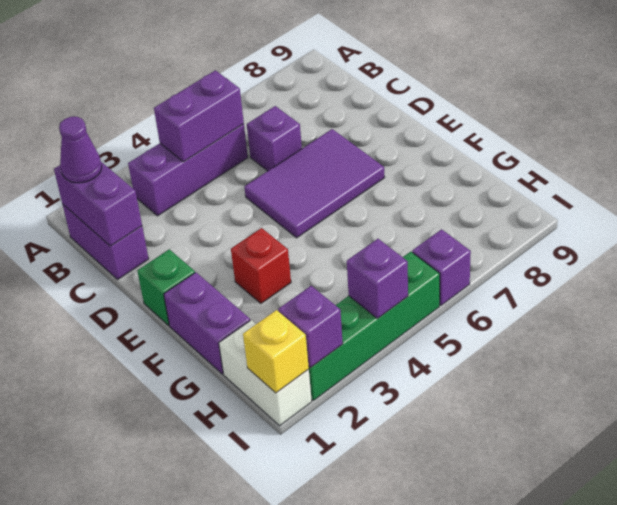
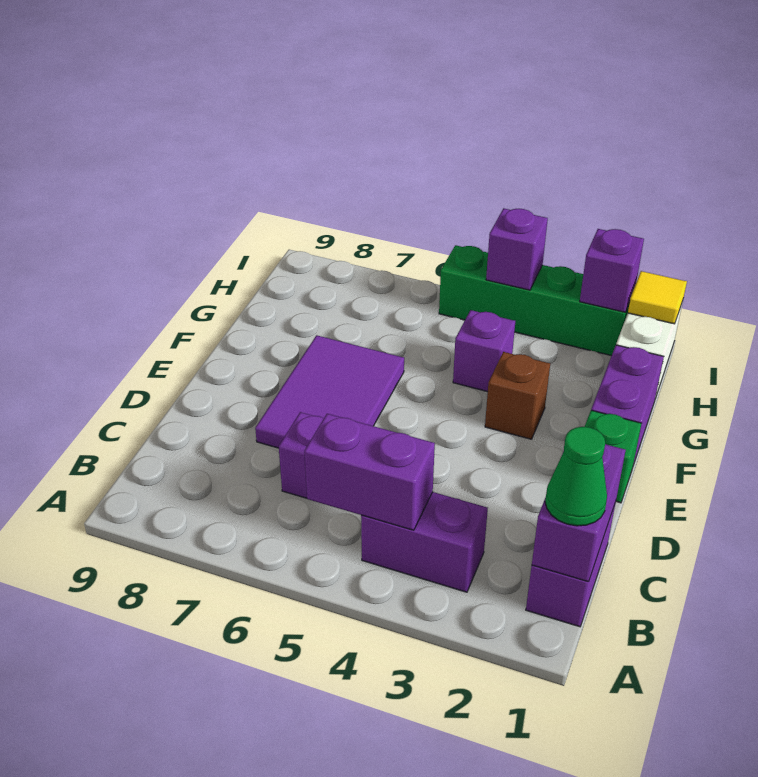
purple cone B1 level 3 -> green cone B1 level 3
purple brick B3:B5 level 1 -> purple brick B3:B4 level 1
purple tile D5:E7 level 1 -> purple tile D6:F7 level 1
red brick F3 level 1 -> brown brick F3 level 1
yellow brick I1 level 2 -> yellow tile I1 level 2
purple brick I6 level 1 -> purple brick G4 level 1

